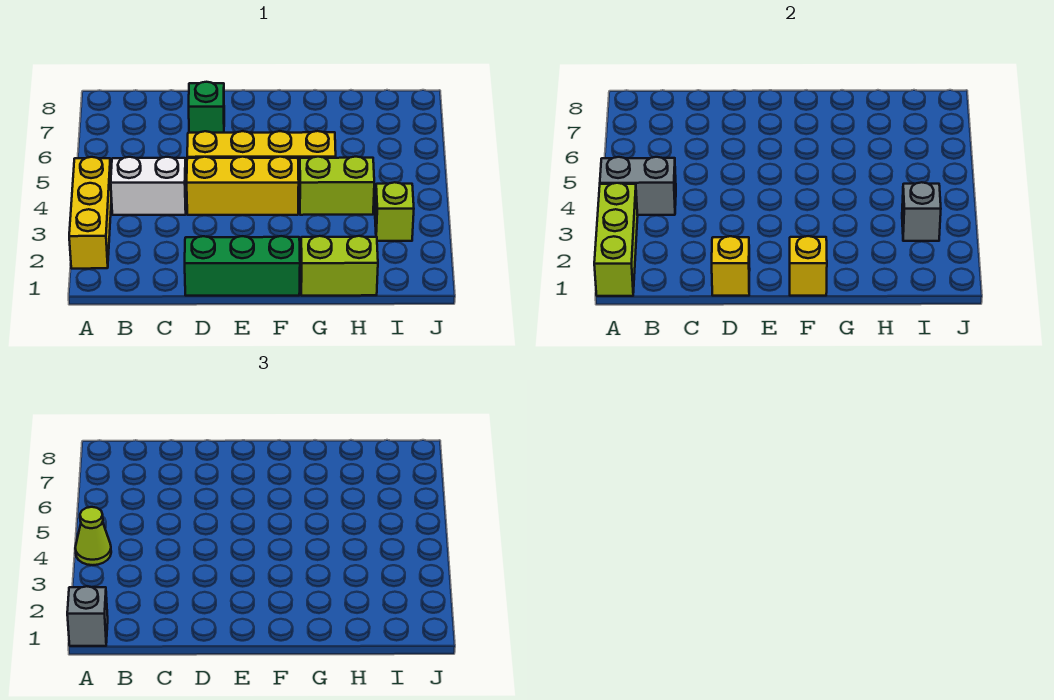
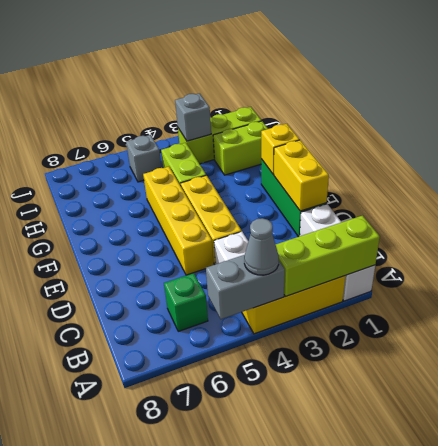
none -> white brick A1:C1 level 1
grey brick A1 level 3 -> grey brick I5 level 1
grey brick A4:B4 level 2 -> grey brick A4:A5 level 2
lime cone A4 level 3 -> grey cone A4 level 3
yellow brick D1 level 2 -> yellow brick D1:E1 level 2
green brick D7 level 1 -> green brick B6 level 1
lime brick G1:H1 level 1 -> lime brick H1:H2 level 1
lime brick I3 level 1 -> lime brick I1:I3 level 1

